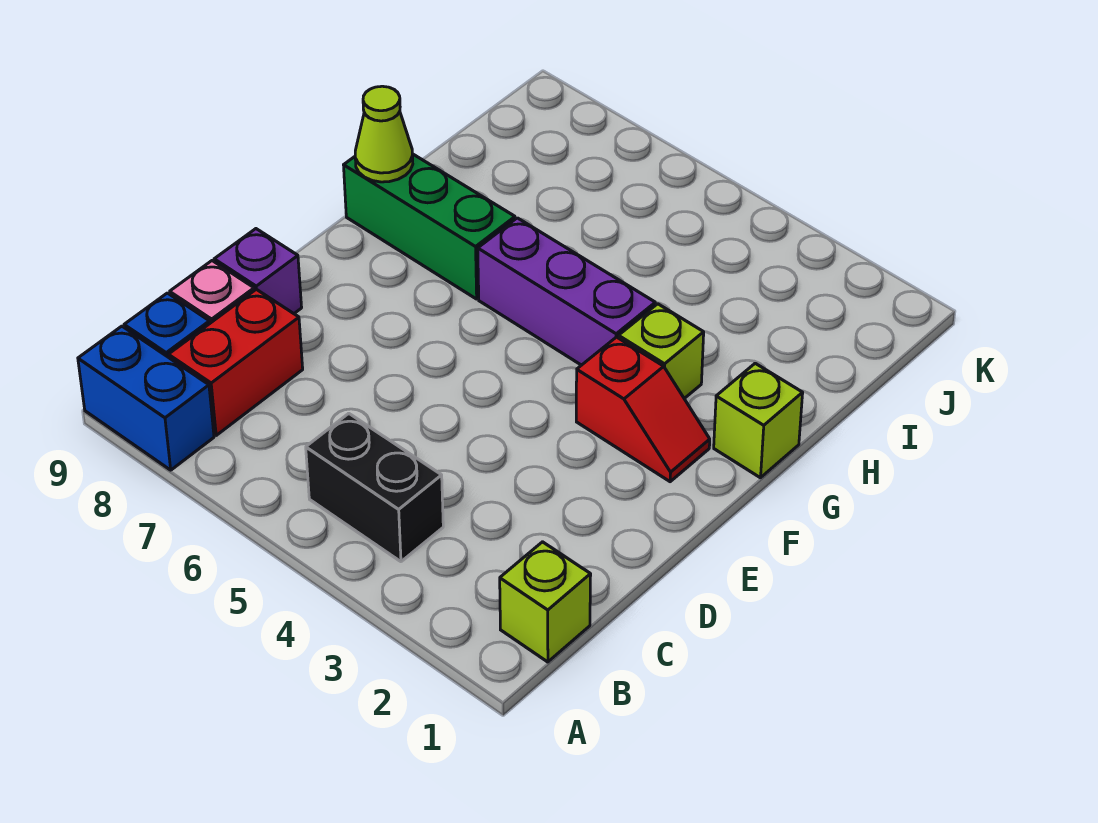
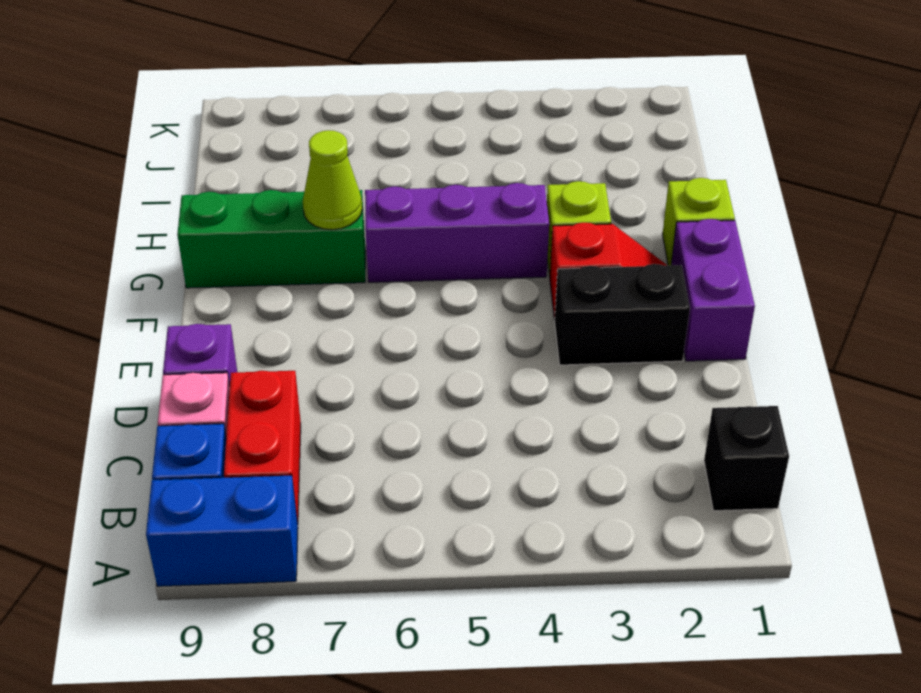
lime brick B1 level 1 -> black brick B1 level 1
black brick B4:B5 level 1 -> black brick E2:E3 level 1
none -> purple brick E1:F1 level 1
lime cone G9 level 2 -> lime cone G7 level 2

